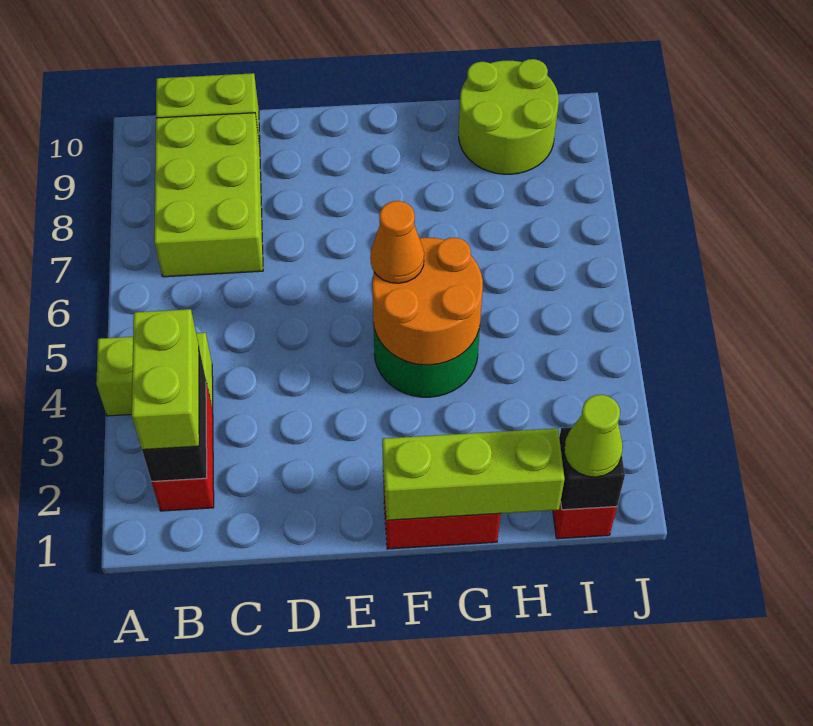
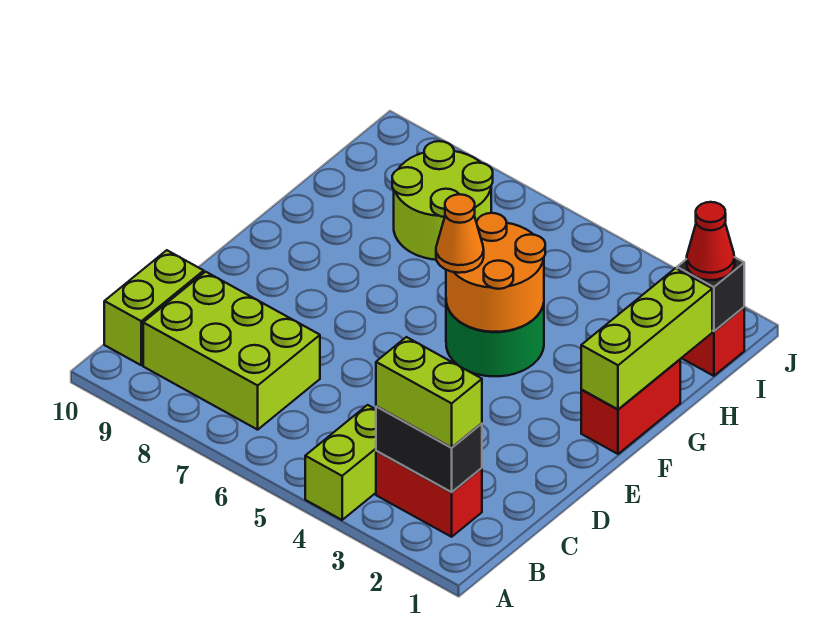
lime round brick H9:I10 level 1 -> lime round brick H7:I8 level 1
lime cone I1 level 3 -> red cone I1 level 3

